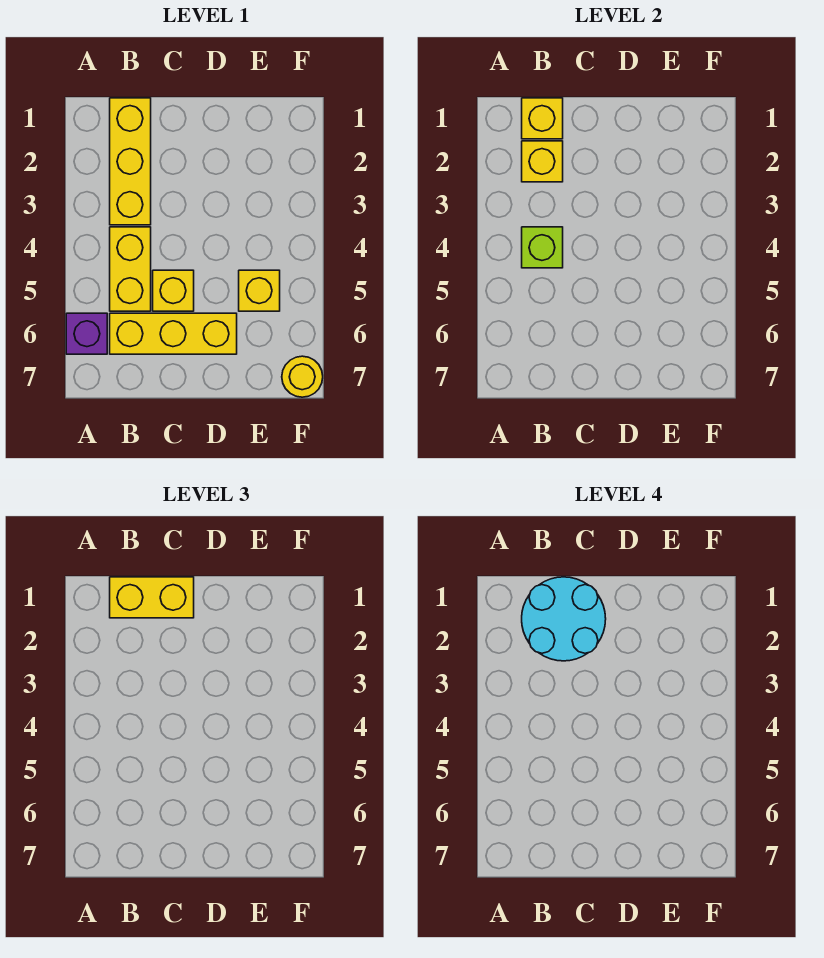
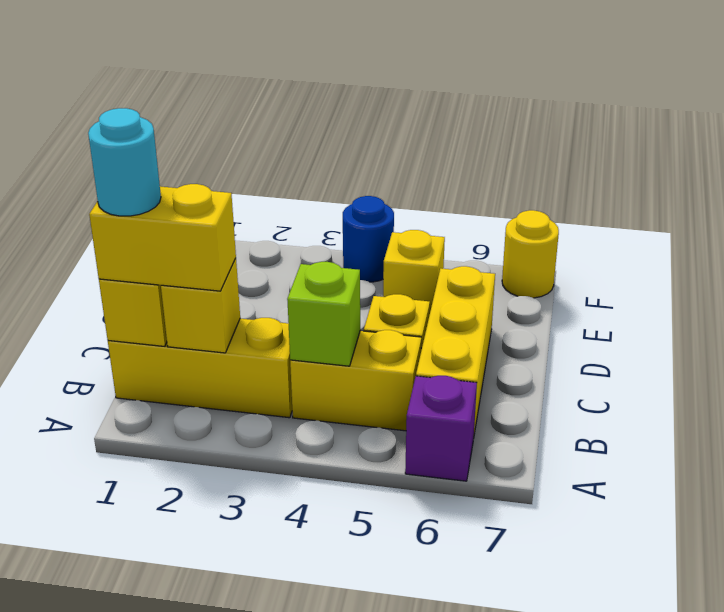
yellow brick B1:C1 level 3 -> yellow brick B1:B2 level 3
cyan round brick B1:C2 level 4 -> cyan round brick B1 level 4
none -> blue round brick F4 level 1

